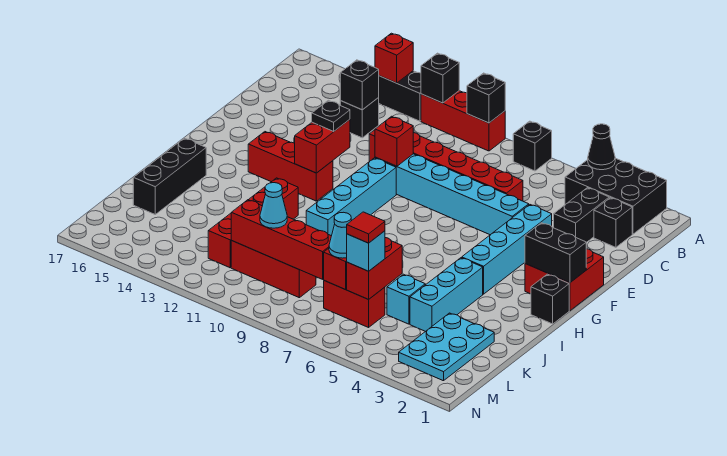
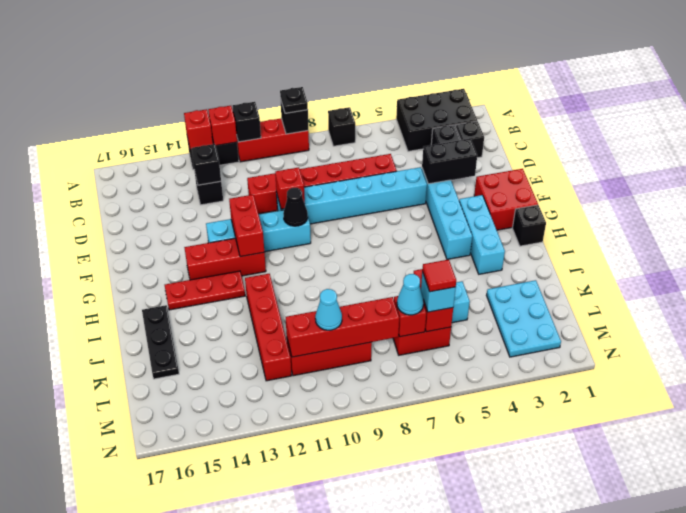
black cone A4 level 2 -> black cone F10 level 2
none -> red brick A12 level 2
cyan brick F10:I10 level 1 -> cyan brick F10:F13 level 1
black plate F12 level 3 -> black plate A9 level 3
black brick G1:G2 level 2 -> black brick E3:E4 level 2
none -> red plate H13:H15 level 1
cyan brick I4:K4 level 1 -> cyan brick G3:I3 level 1
black brick I16:K16 level 1 -> black plate I16:K16 level 1

